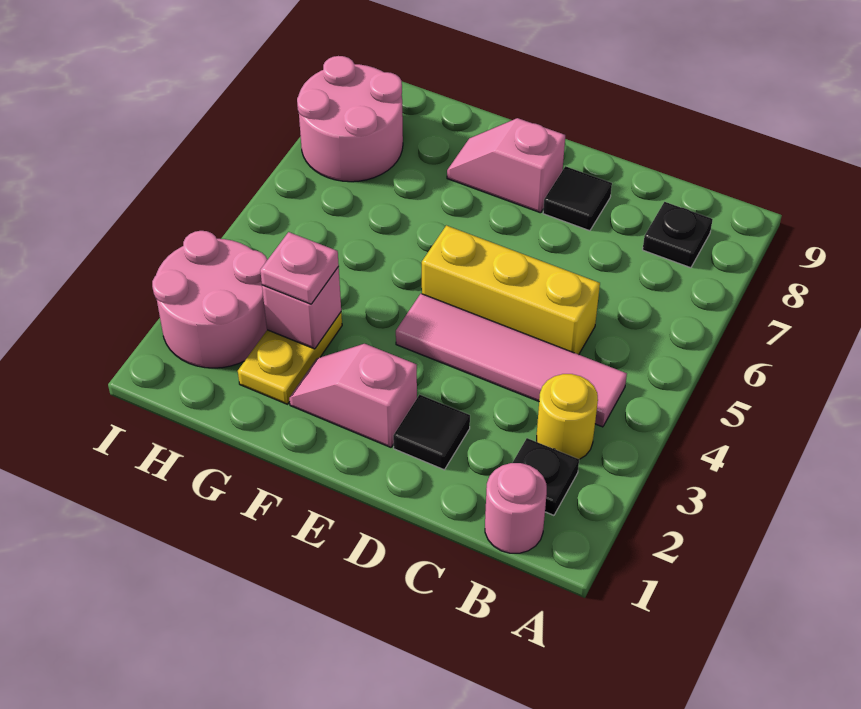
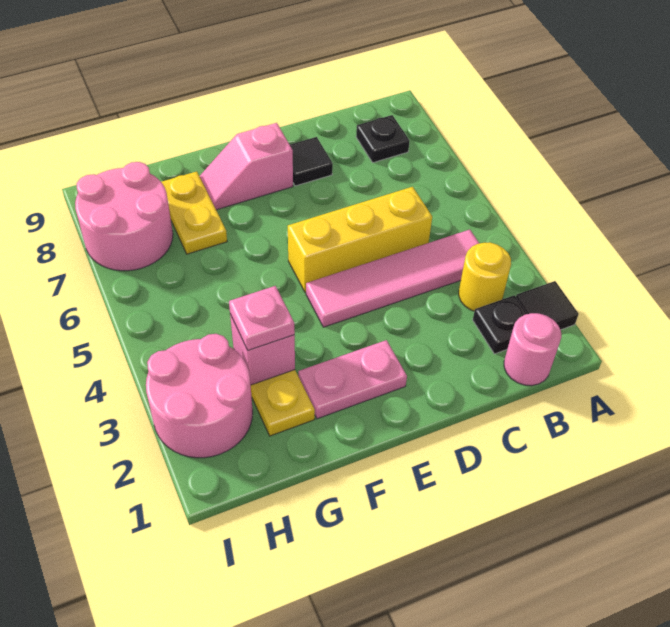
black tile D2 level 1 -> black tile A2 level 1
pink slope E2:F2 level 1 top E -> pink plate E2:F2 level 1
none -> yellow plate G7:G8 level 1

